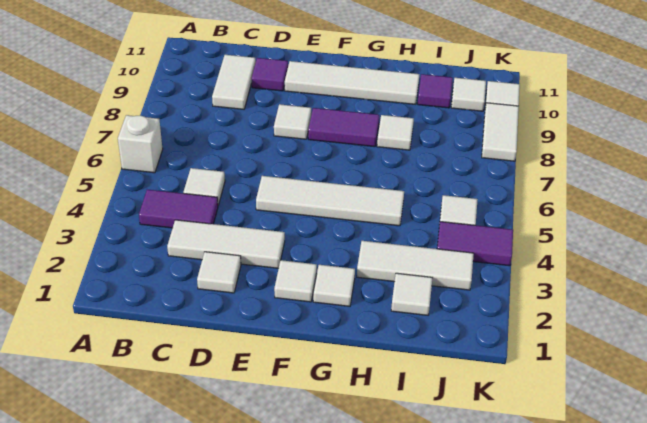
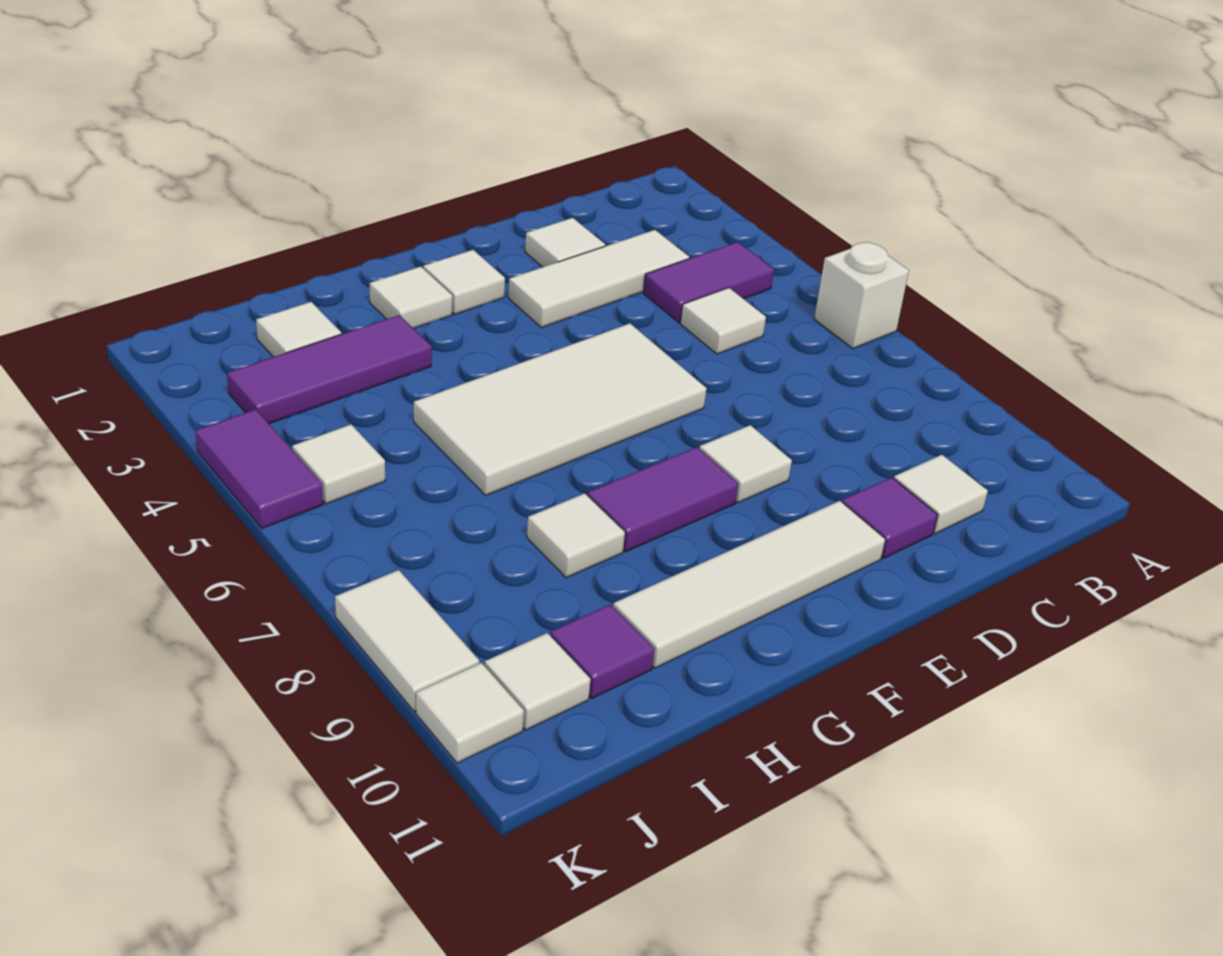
white tile C9:C10 level 1 -> white tile C10 level 1
white tile E5:H5 level 1 -> white tile E5:H6 level 1
white tile H3:J3 level 1 -> purple tile H3:J3 level 1
purple tile J4:K4 level 1 -> purple tile K4:K5 level 1

